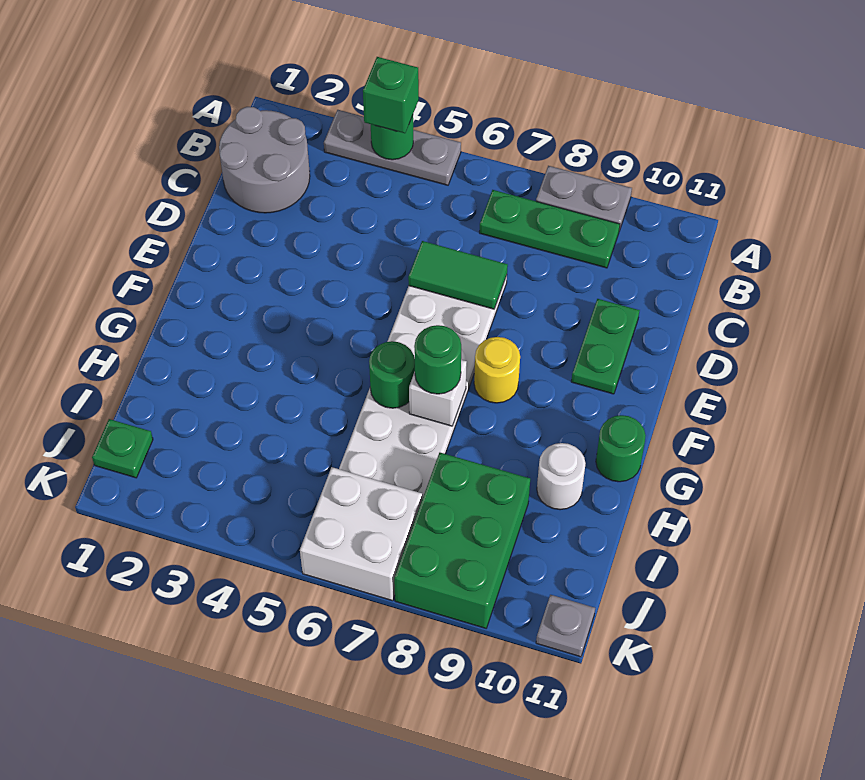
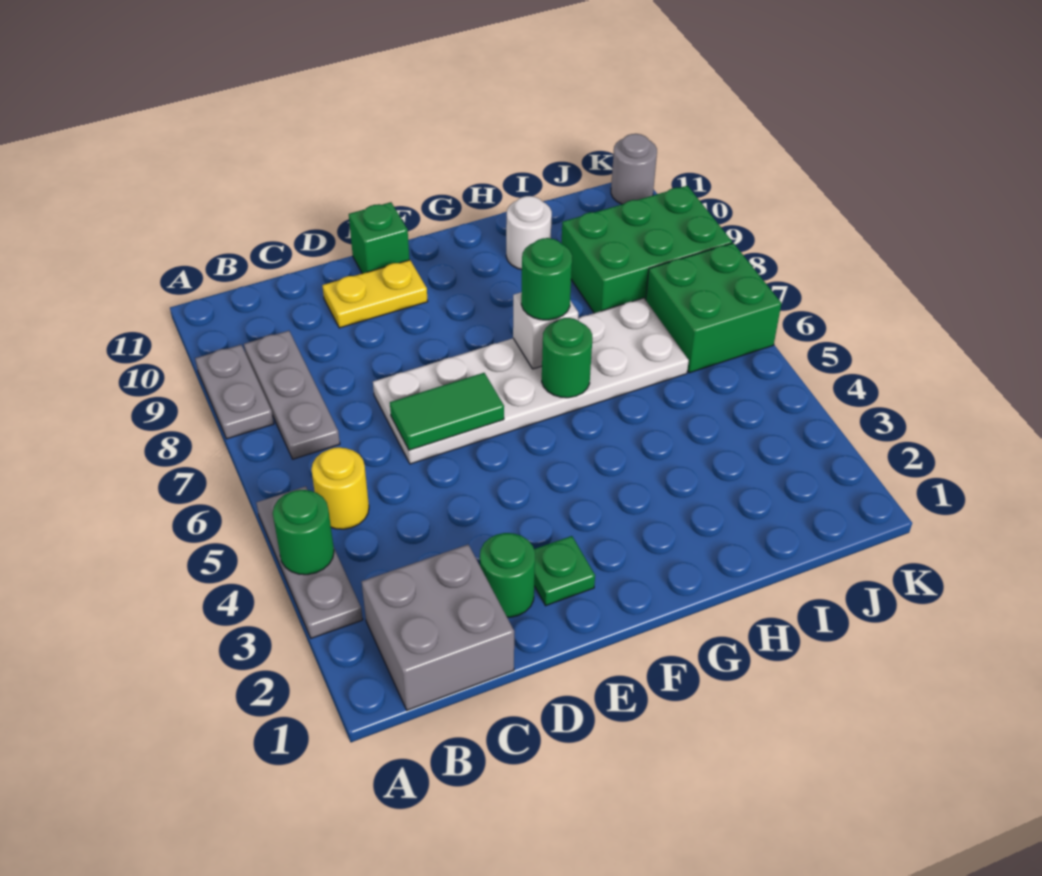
green brick A4 level 3 -> green brick E11 level 1
grey round brick B1:C2 level 1 -> grey brick B1:C2 level 1
green plate B7:B9 level 1 -> grey plate B7:B9 level 1
green tile D6:D7 level 2 -> green tile D6:E6 level 2
green plate D10:E10 level 1 -> yellow plate D10:E10 level 1
yellow round brick F8 level 1 -> yellow round brick B5 level 1
green round brick G11 level 1 -> green round brick D2 level 1
green plate J1 level 1 -> green plate E2 level 1
white brick J6:K7 level 1 -> green brick J6:K7 level 1
grey plate K11 level 1 -> grey round brick K11 level 1

